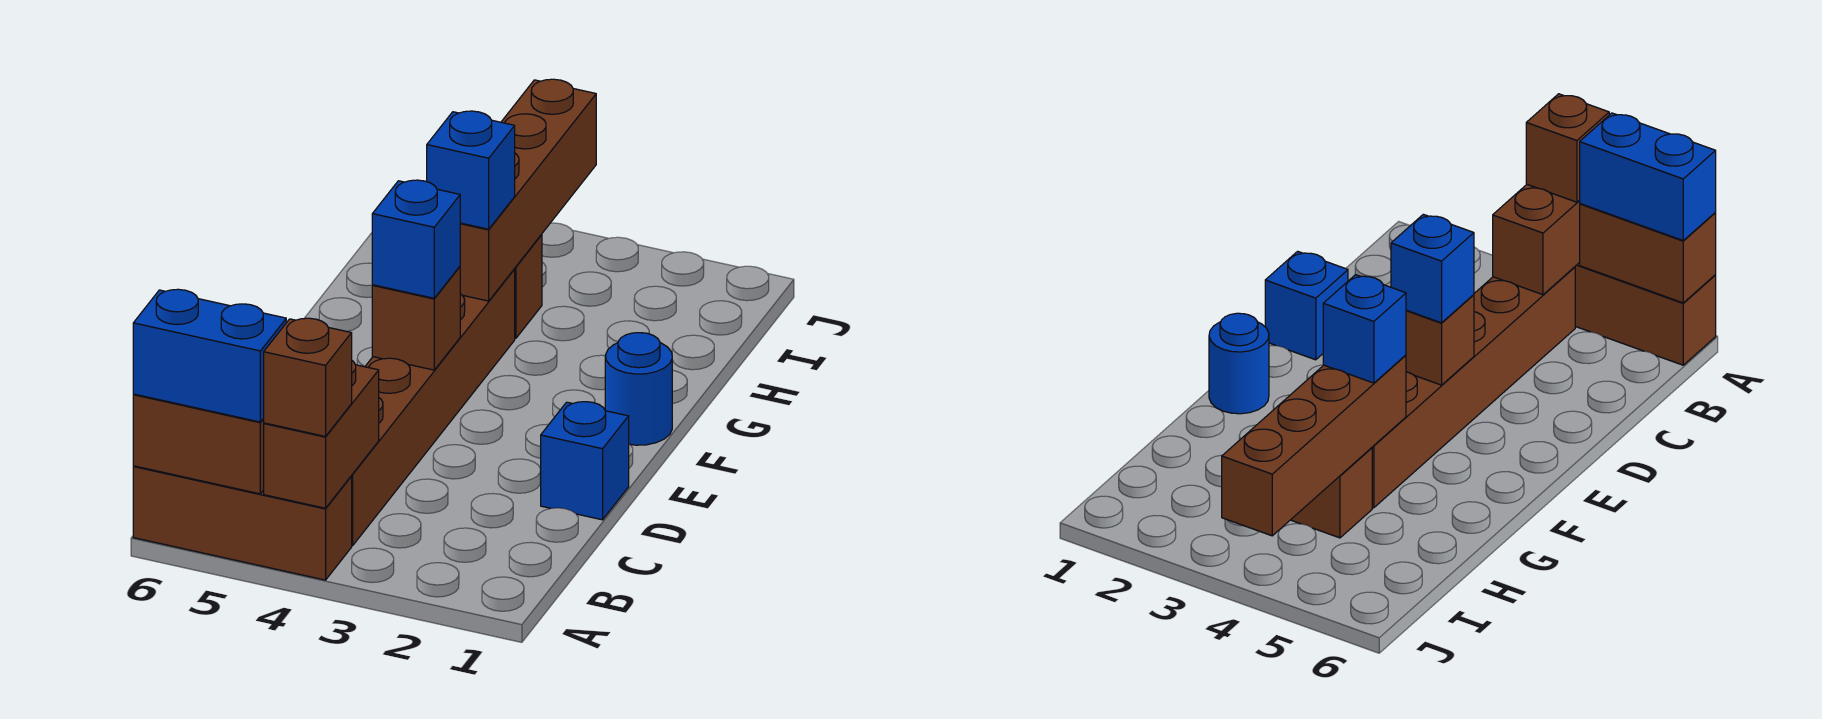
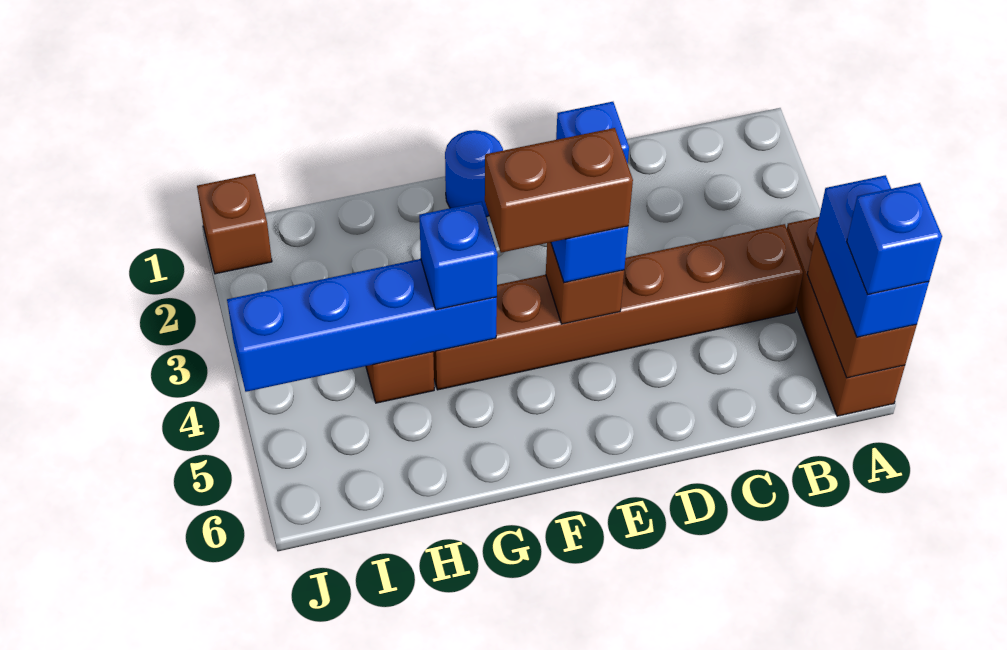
brown brick A4:B4 level 2 -> brown brick E4:F4 level 4
brown brick A4 level 3 -> brown brick J1 level 1
none -> blue brick A6 level 4
brown brick G4:J4 level 2 -> blue brick G4:J4 level 2

